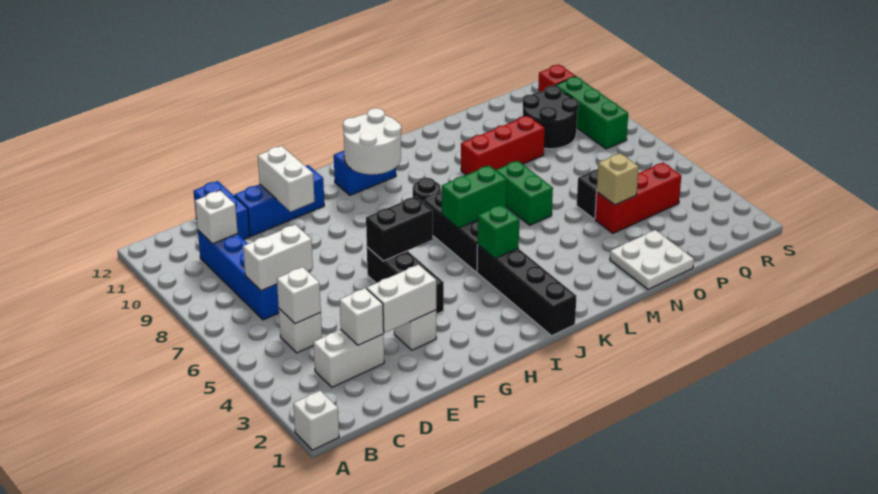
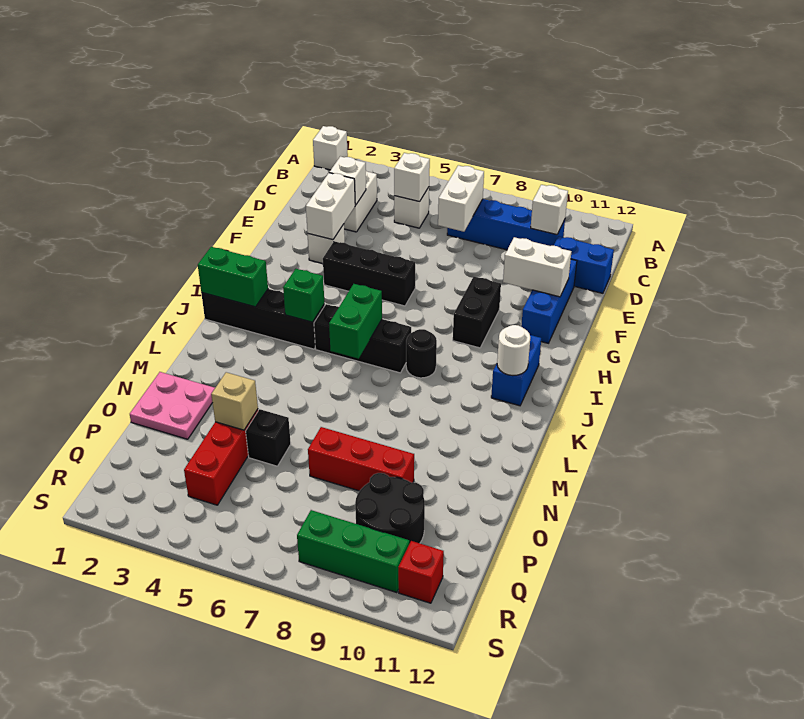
black brick G6:H6 level 2 -> black brick G9:H9 level 1
white round brick I10:J11 level 2 -> white round brick J11 level 2
green brick M6:M7 level 1 -> green brick J1:J2 level 2
red brick M9:O9 level 1 -> red brick O7:O9 level 1
white plate N1:O2 level 1 -> pink plate N1:O2 level 1

